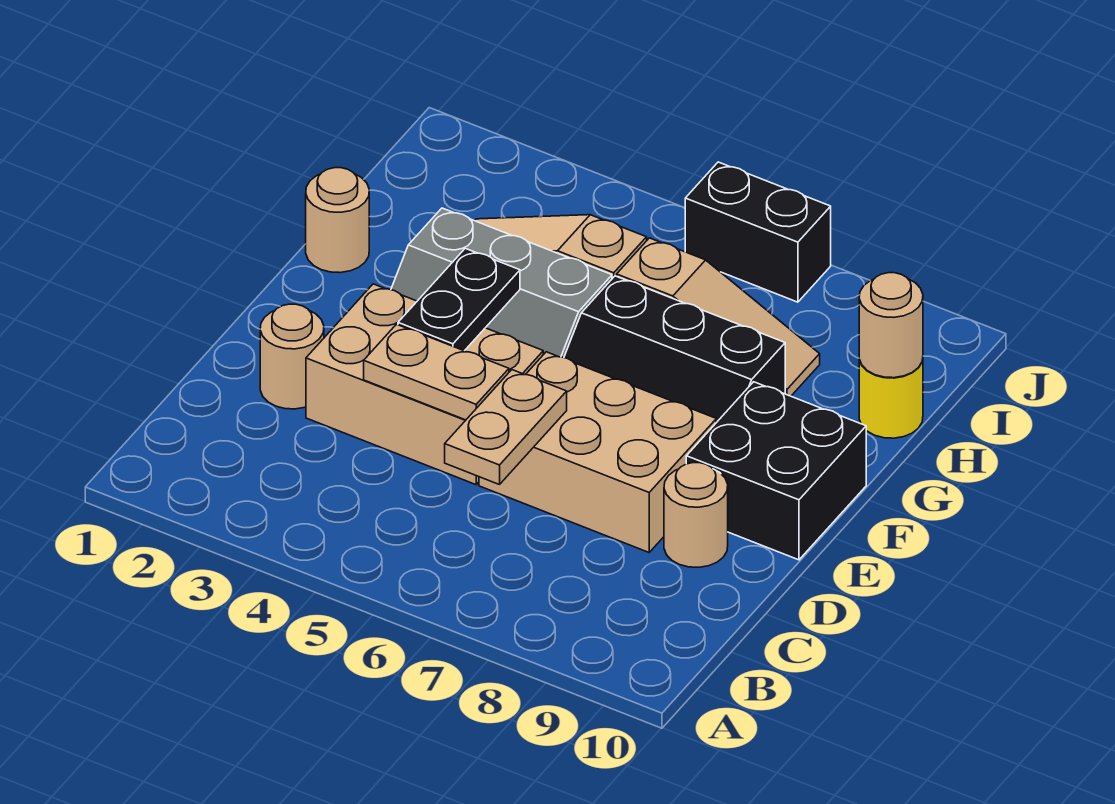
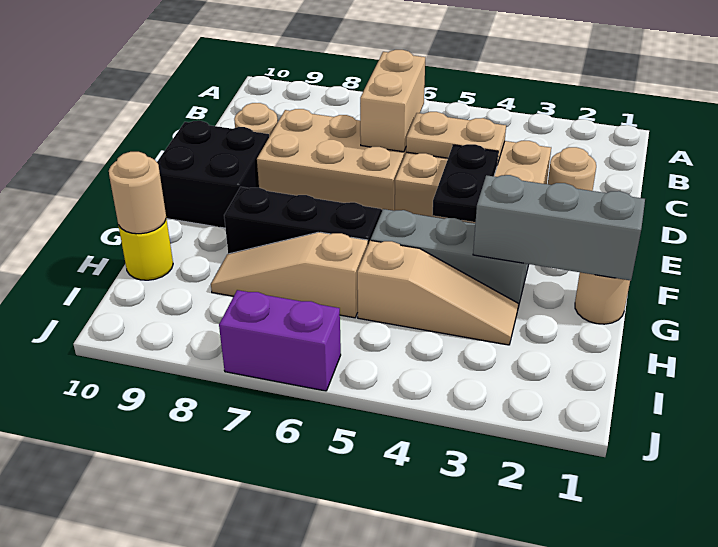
tan plate C6:D6 level 2 -> tan brick C6:D6 level 2
none -> grey brick G1:G3 level 2
black brick J6:J7 level 1 -> purple brick J6:J7 level 1

